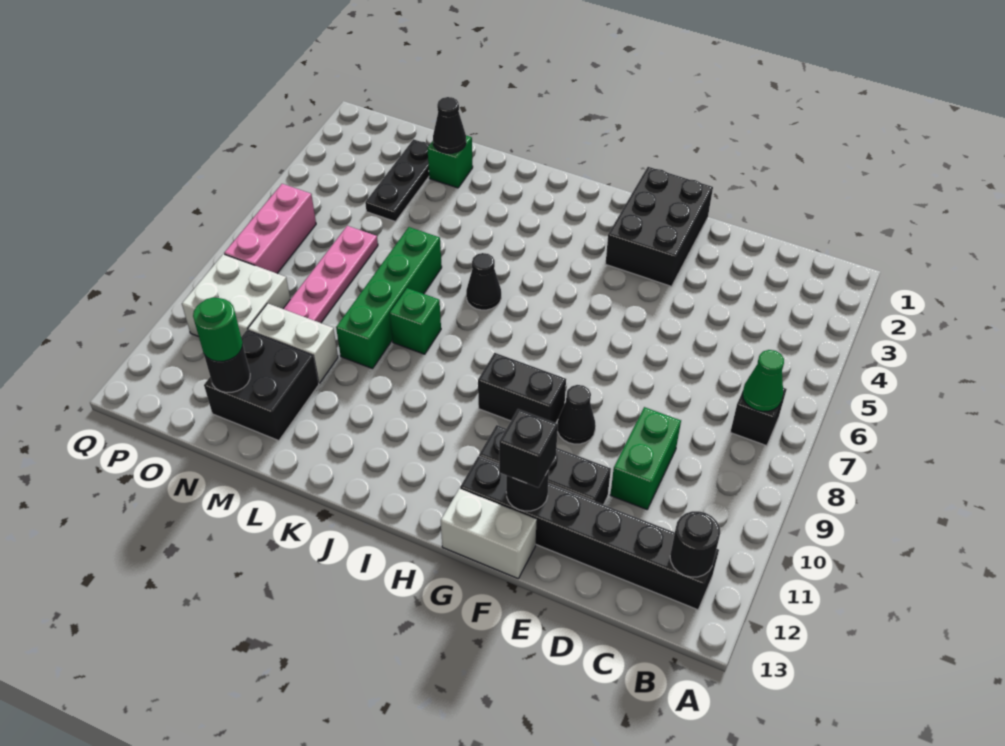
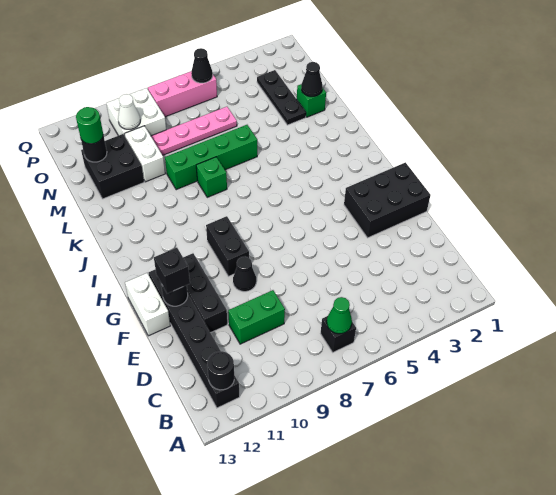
black cone J6 level 1 -> black cone P6 level 2
black plate N2:N4 level 1 -> black plate M3:O3 level 1
none -> white cone O10 level 2

